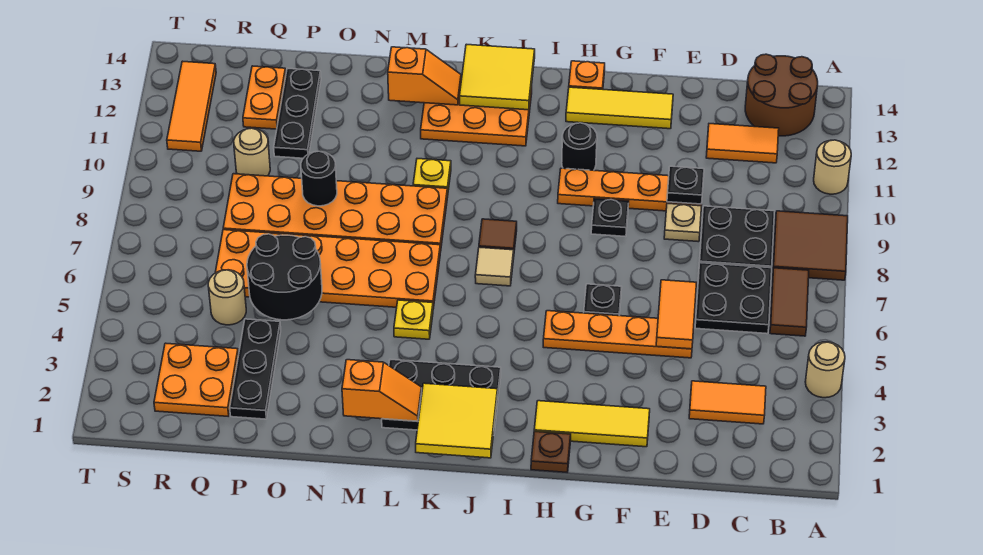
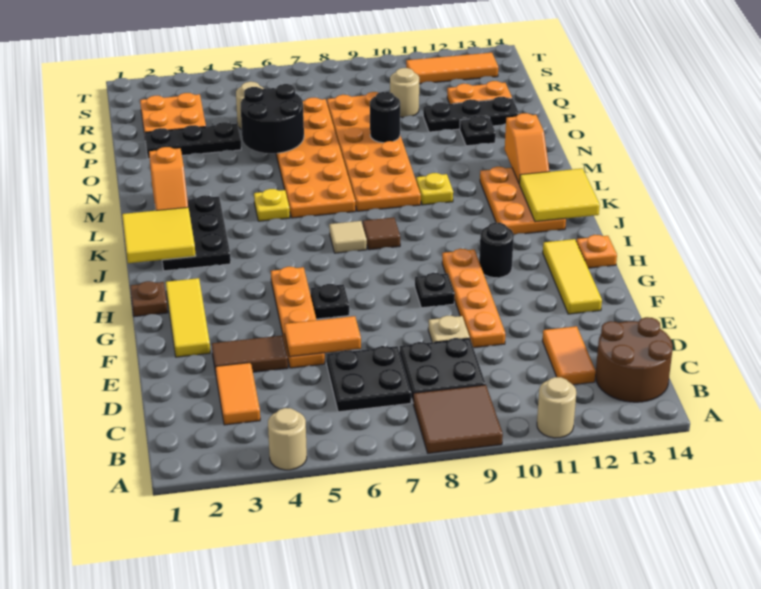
brown tile B6:B7 level 1 -> brown tile E3:E4 level 1
black plate E10 level 2 -> black plate O12 level 1

